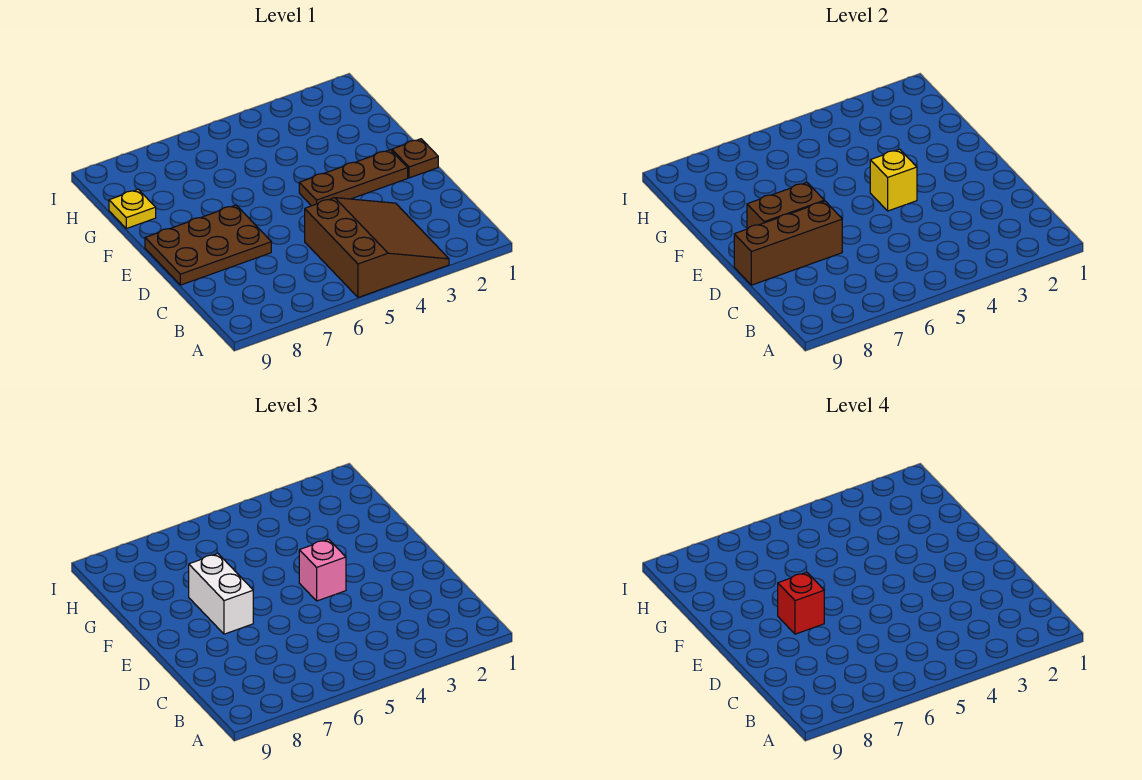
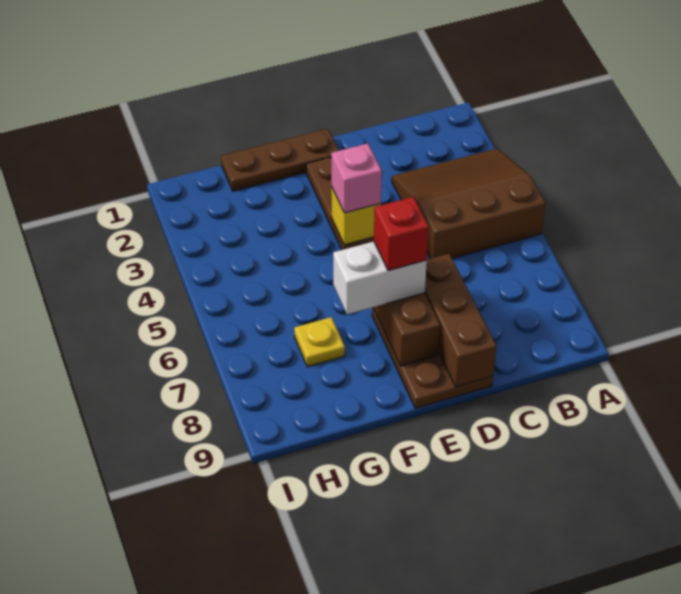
brown plate E1 level 1 -> brown plate E1:G1 level 1
yellow plate G9 level 1 -> yellow plate G7 level 1

